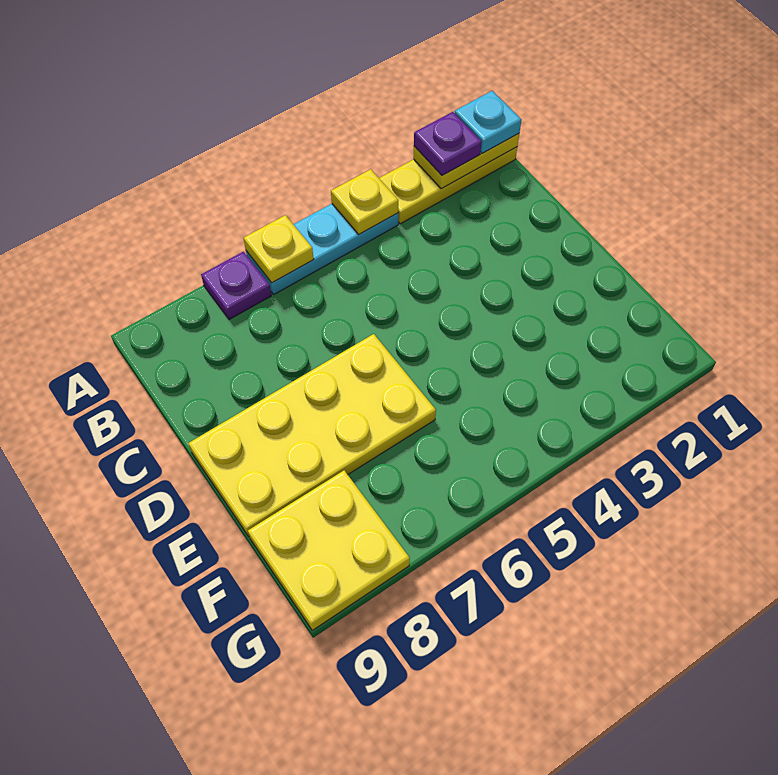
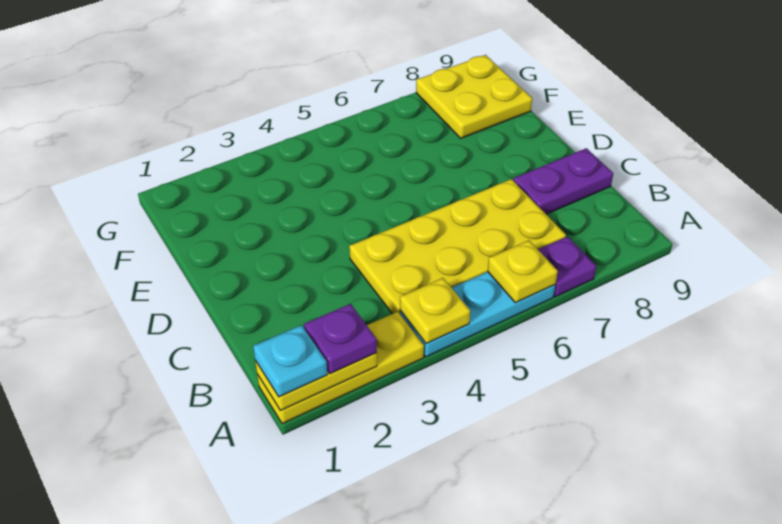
none -> purple plate C8:C9 level 1
yellow plate D6:E9 level 1 -> yellow plate B4:C7 level 1

